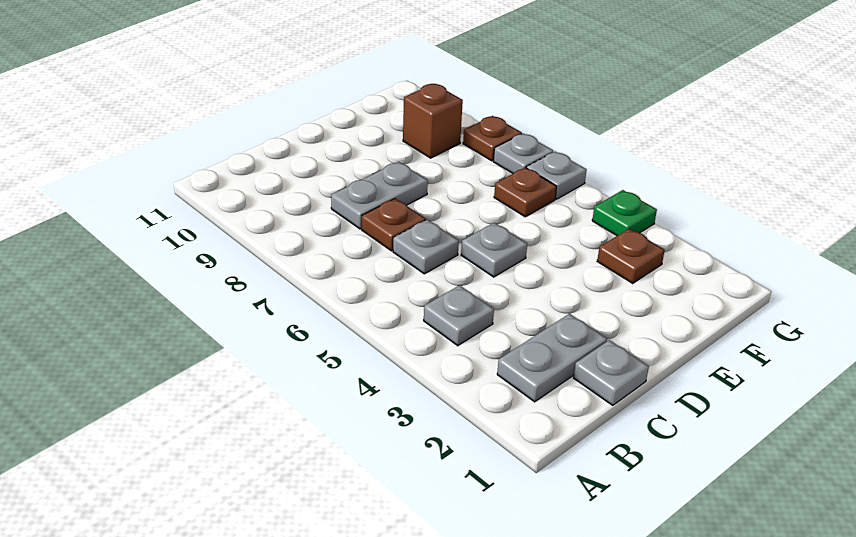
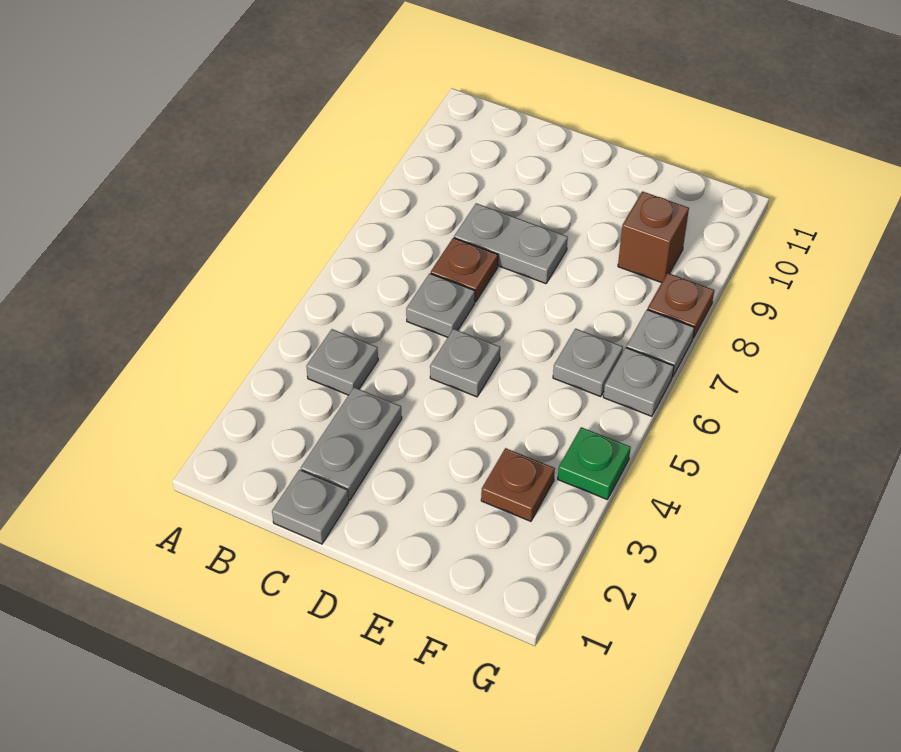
grey plate B2:C2 level 1 -> grey plate C2:C3 level 1
brown plate F6 level 1 -> grey plate F6 level 1

